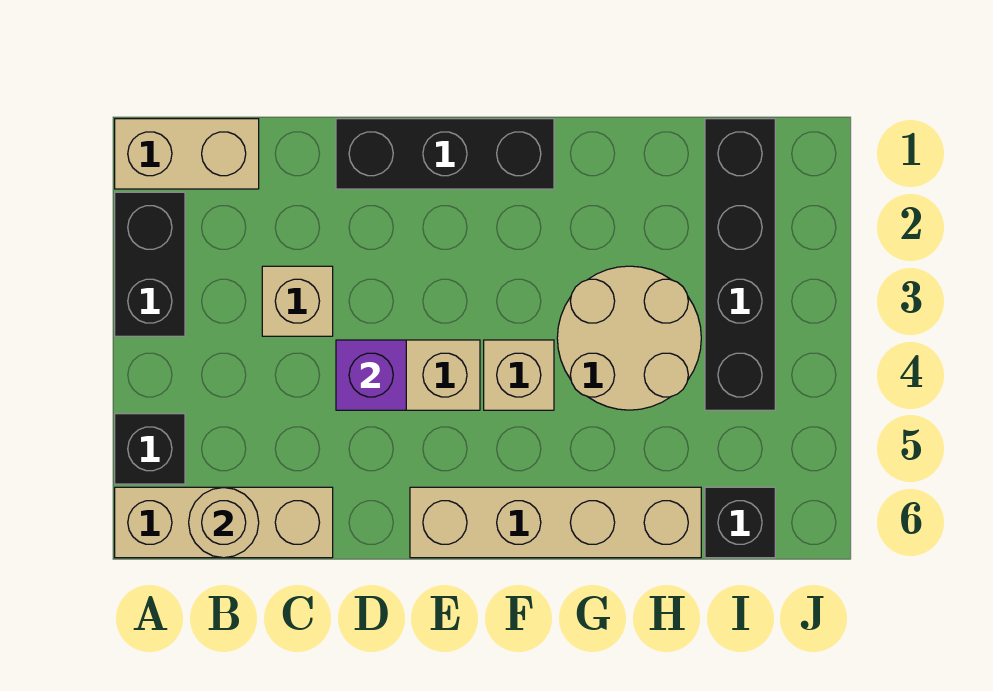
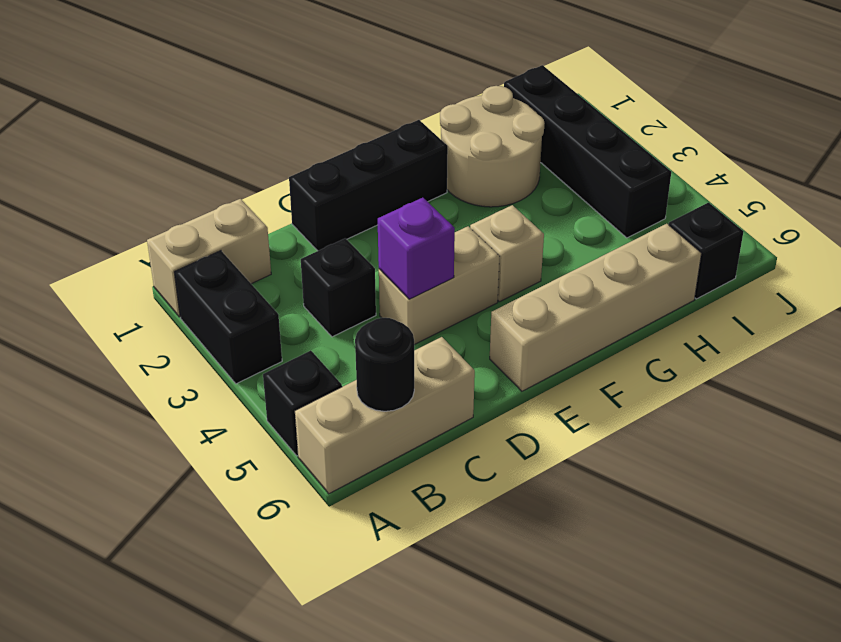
tan round brick B6 level 2 -> black round brick B6 level 2
tan brick C3 level 1 -> black brick C3 level 1
tan round brick G3:H4 level 1 -> tan round brick G1:H2 level 1

